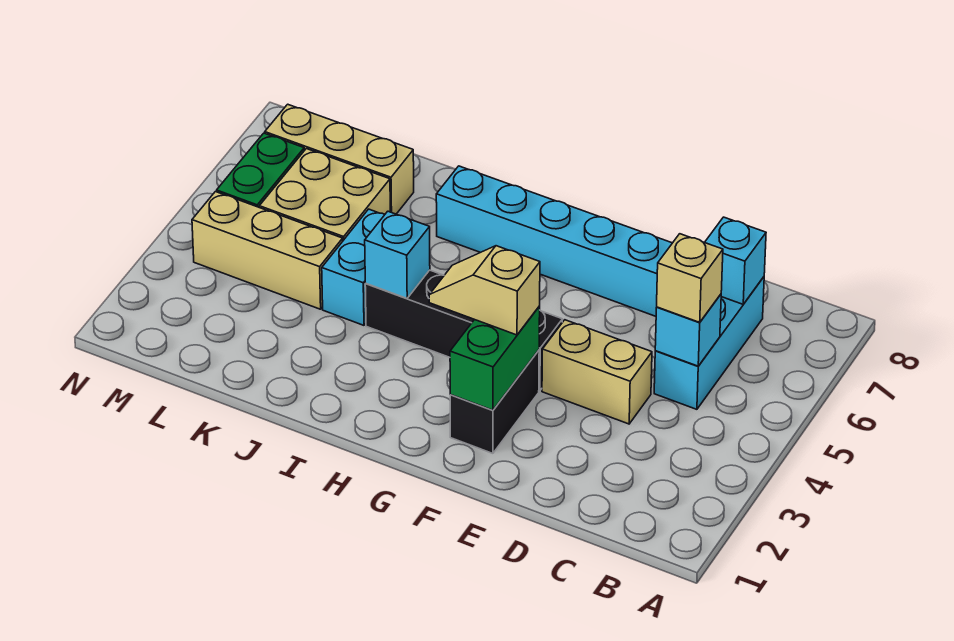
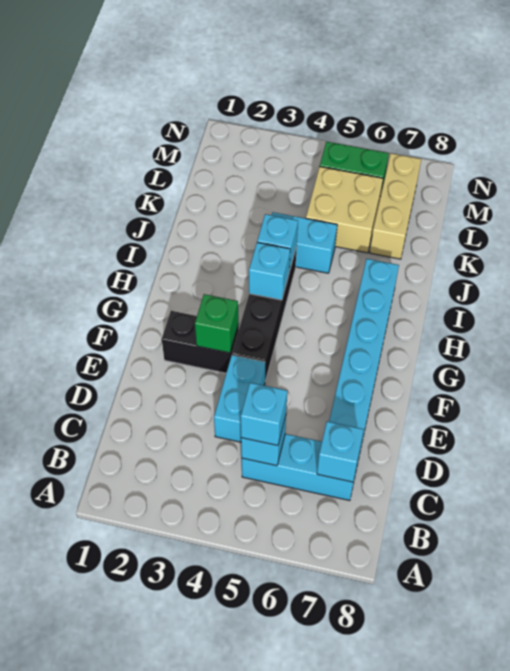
tan brick C5 level 3 -> cyan brick C5 level 3
tan brick D4:E4 level 1 -> cyan brick D4:E4 level 1
green brick F2:F3 level 2 -> green brick F3 level 2
tan slope F3:G3 level 3 top F -> none
none -> cyan brick H4 level 2
tan brick K4:M4 level 1 -> none

